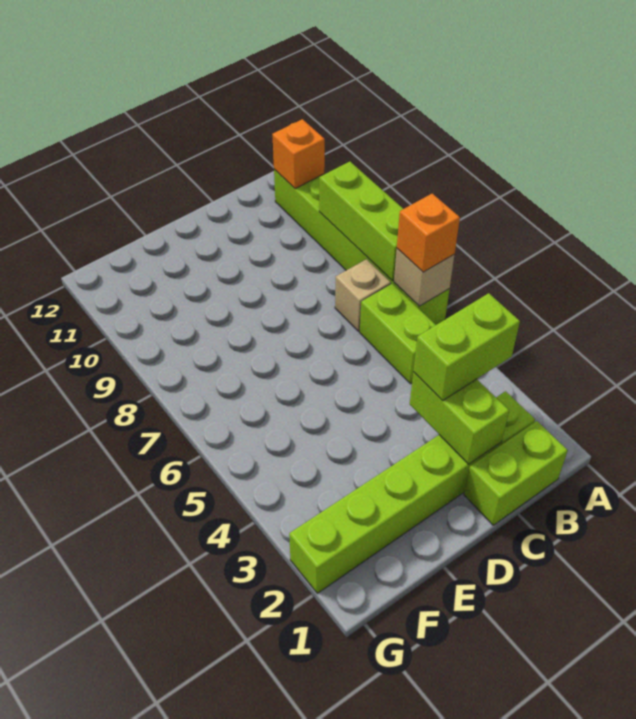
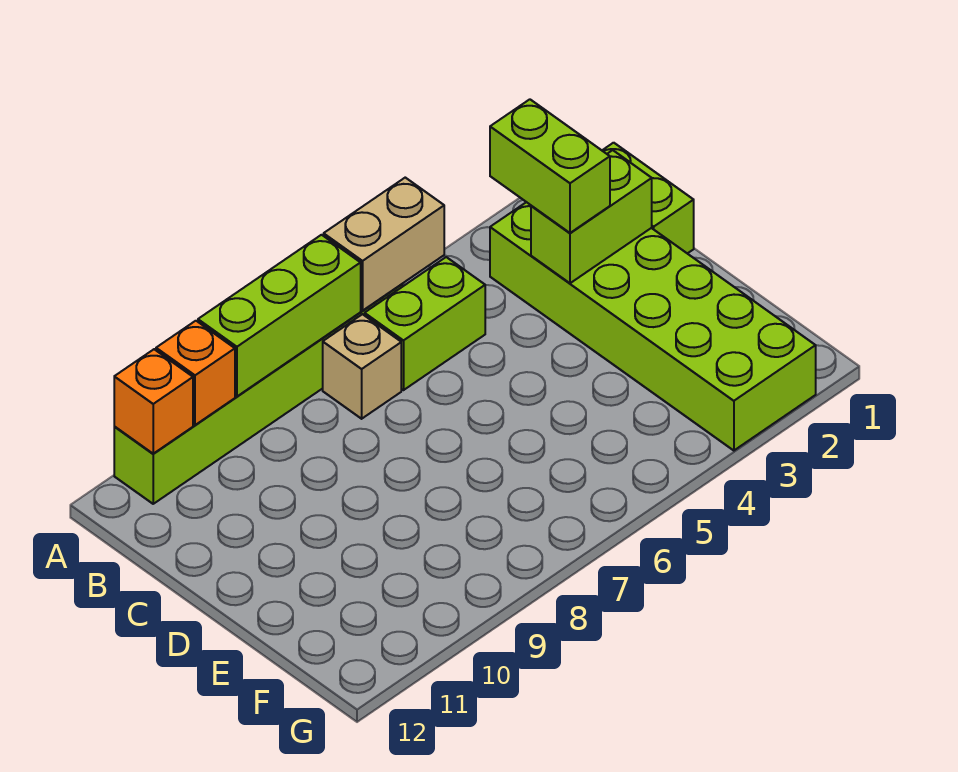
tan brick A6 level 2 -> tan brick A5:A6 level 2
orange brick A6 level 3 -> orange brick A10 level 2
lime brick B2:G2 level 1 -> lime brick B2:G3 level 1

